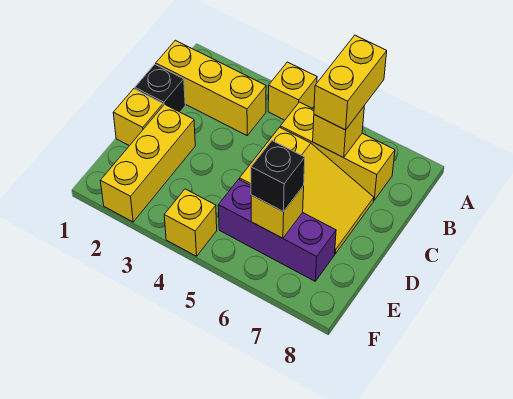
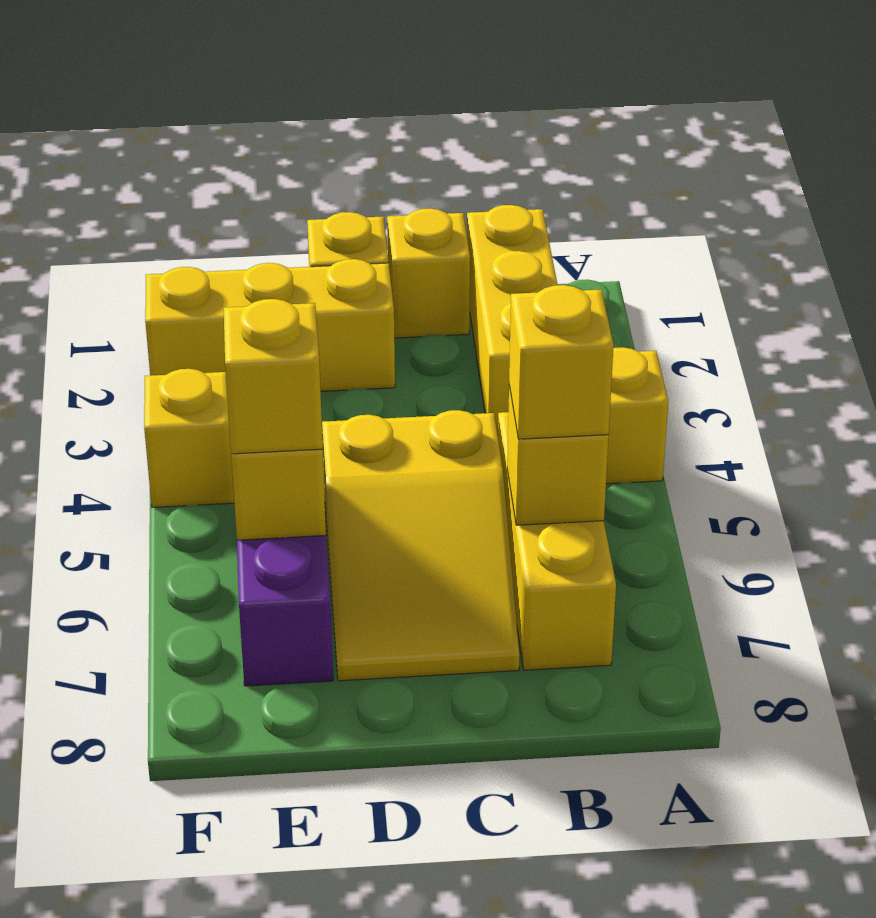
yellow brick A6:B6 level 3 -> yellow brick B6 level 3
black brick C1 level 1 -> yellow brick C1 level 1
black brick E6 level 3 -> yellow brick E6 level 3

